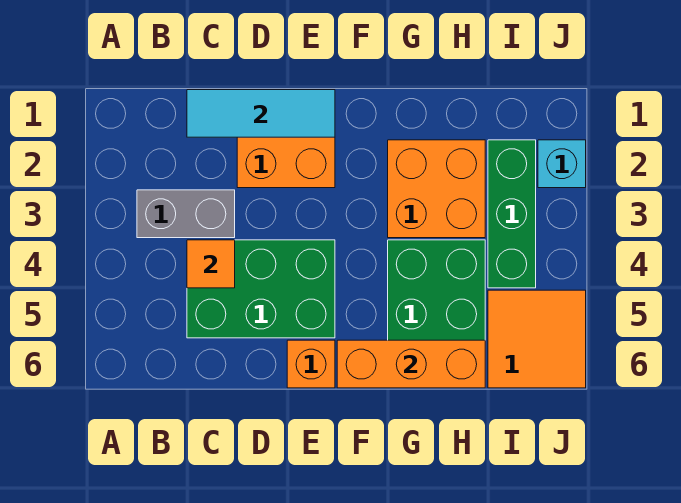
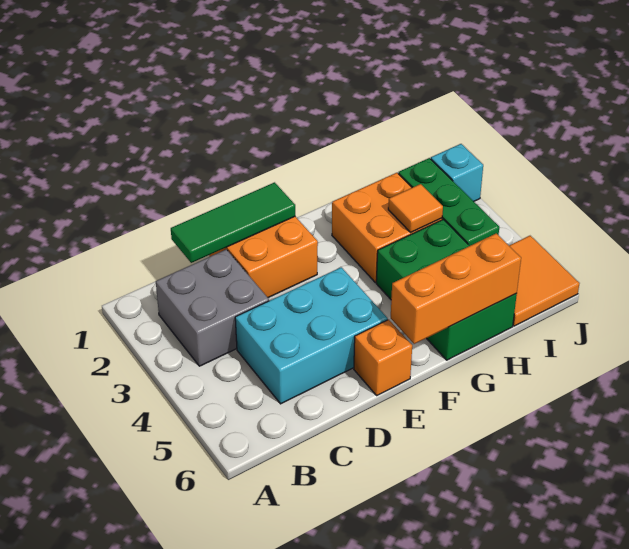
grey brick B3:C3 level 1 -> grey brick B2:C3 level 1
cyan tile C1:E1 level 2 -> green tile C1:E1 level 2
green brick C4:E5 level 1 -> cyan brick C4:E5 level 1
orange tile C4 level 2 -> orange tile H3 level 2

